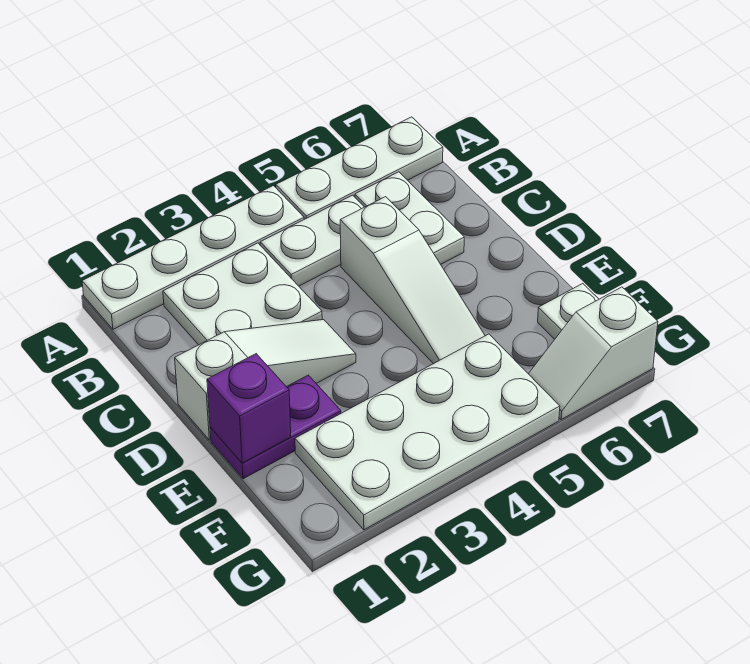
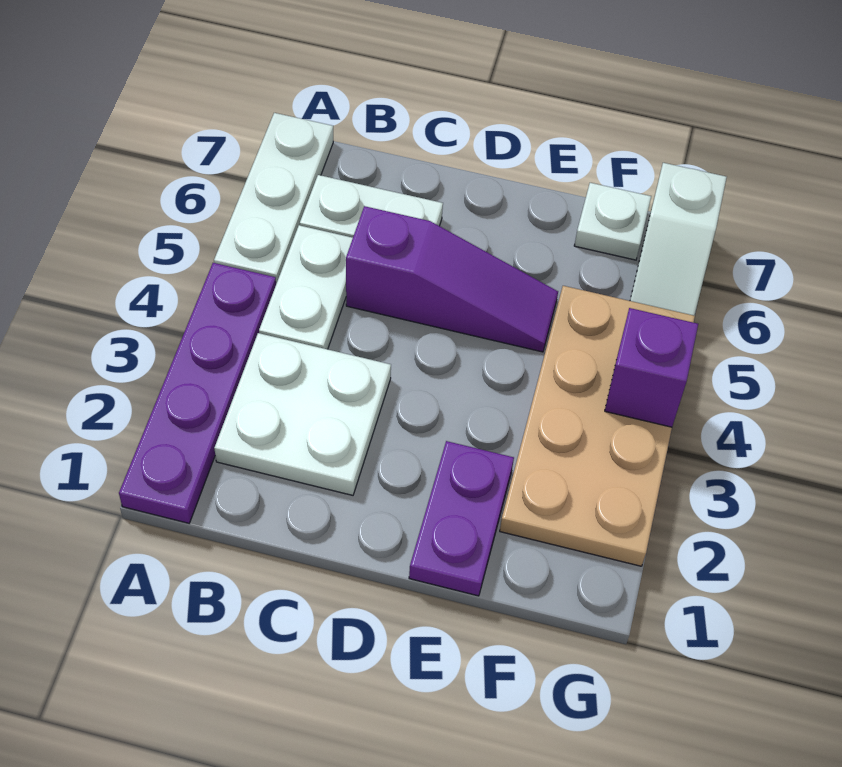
white plate A1:A4 level 1 -> purple plate A1:A4 level 1
white slope C5:E5 level 1 top C -> purple slope C5:E5 level 1 top C
white slope D1:D3 level 1 top 1 -> none
purple brick E1 level 2 -> purple brick G4 level 2
white plate F2:G5 level 1 -> tan plate F2:G5 level 1

